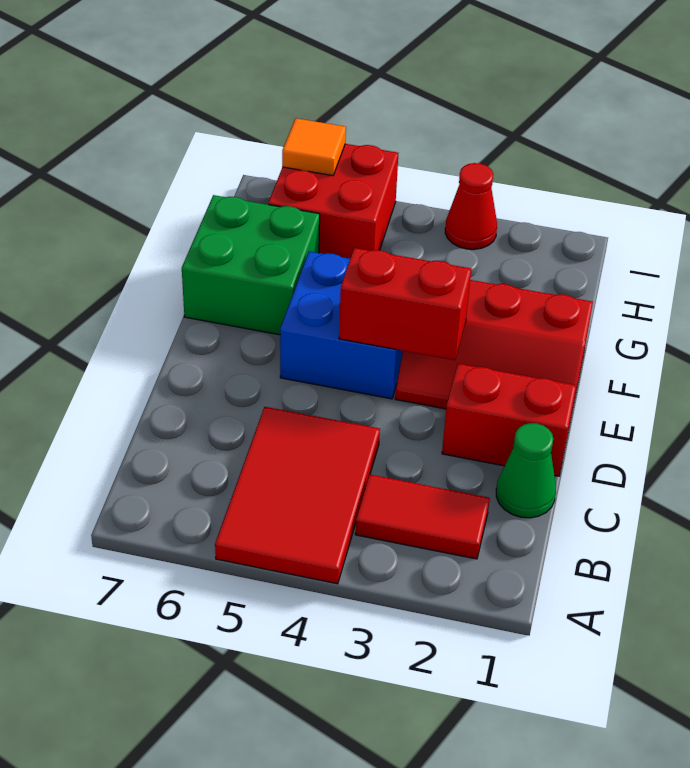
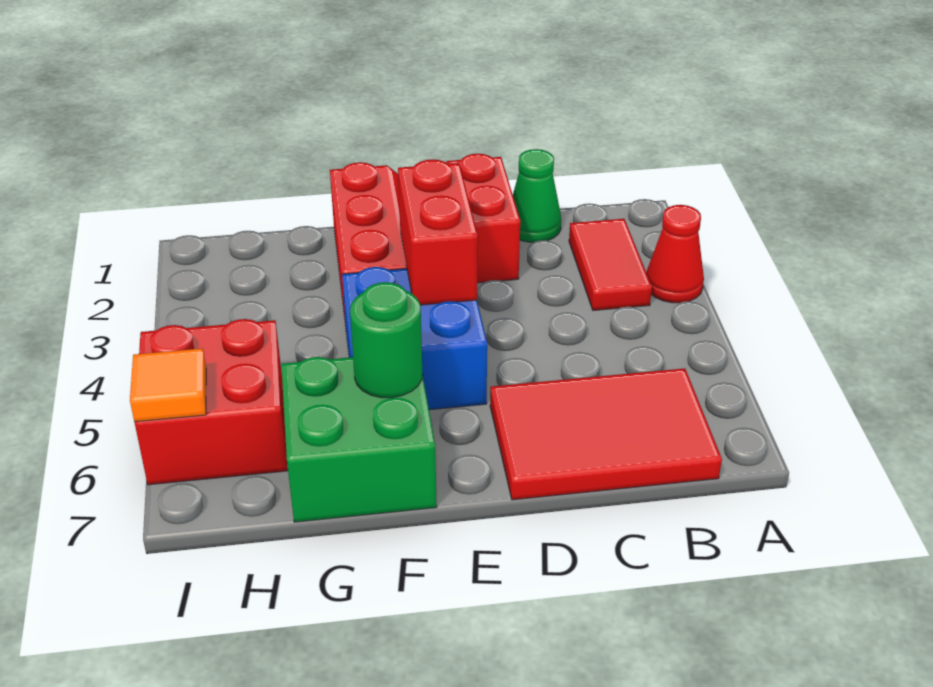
red tile A4:C5 level 1 -> red tile B6:D7 level 1
none -> green round brick F6 level 2
red cone I3 level 1 -> red cone A3 level 1

